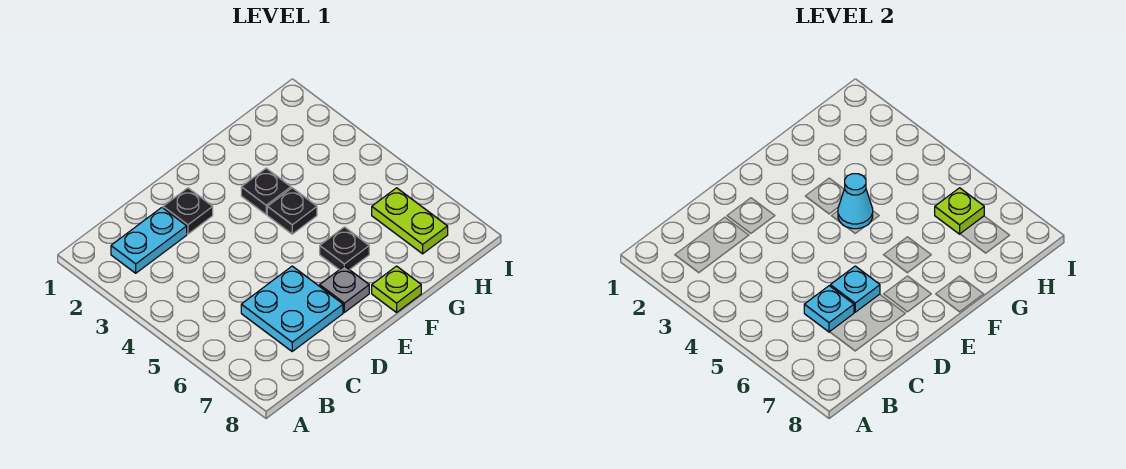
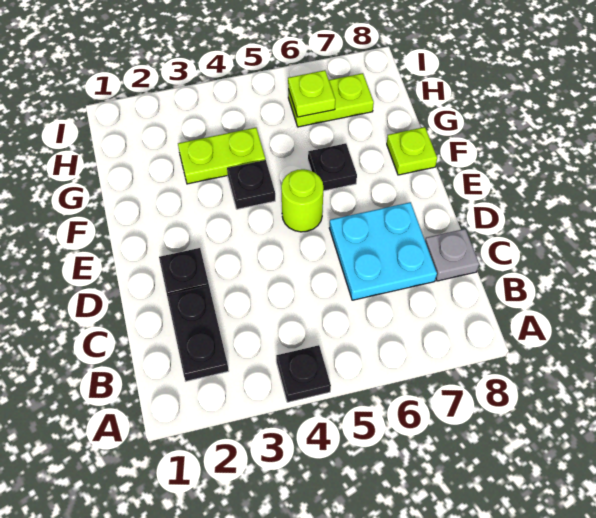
cyan plate B2:C2 level 1 -> black plate B2:C2 level 1
cyan plate C6 level 2 -> none
cyan plate D6 level 2 -> none
none -> lime round brick E5 level 1
grey plate E7 level 1 -> grey plate C8 level 1
black plate F3 level 1 -> black plate A4 level 1
cyan cone F4 level 2 -> none
none -> lime plate G3:G4 level 1

